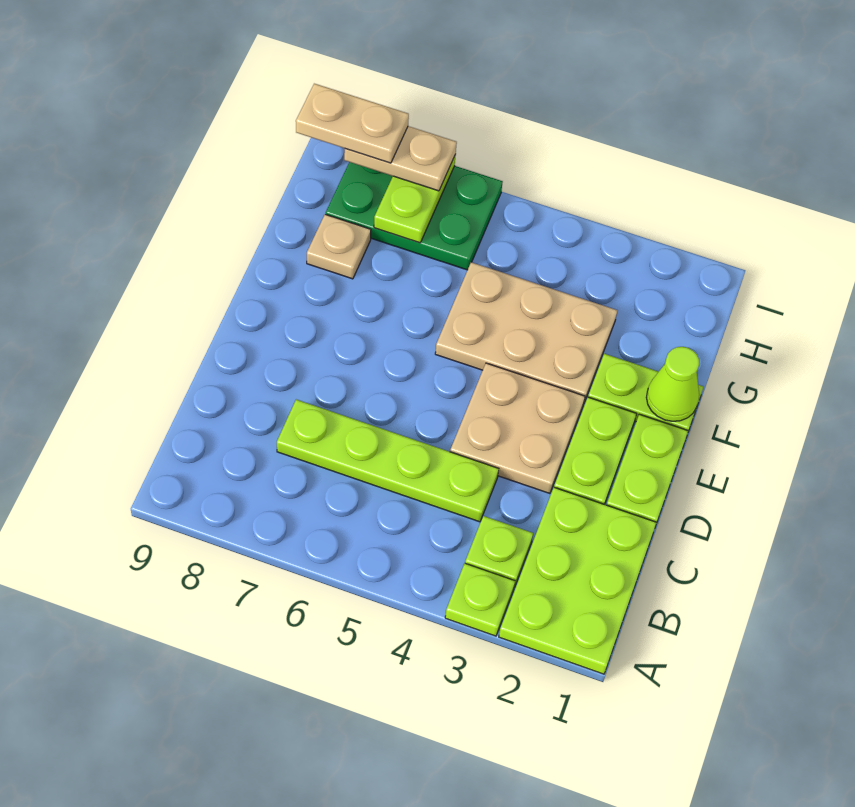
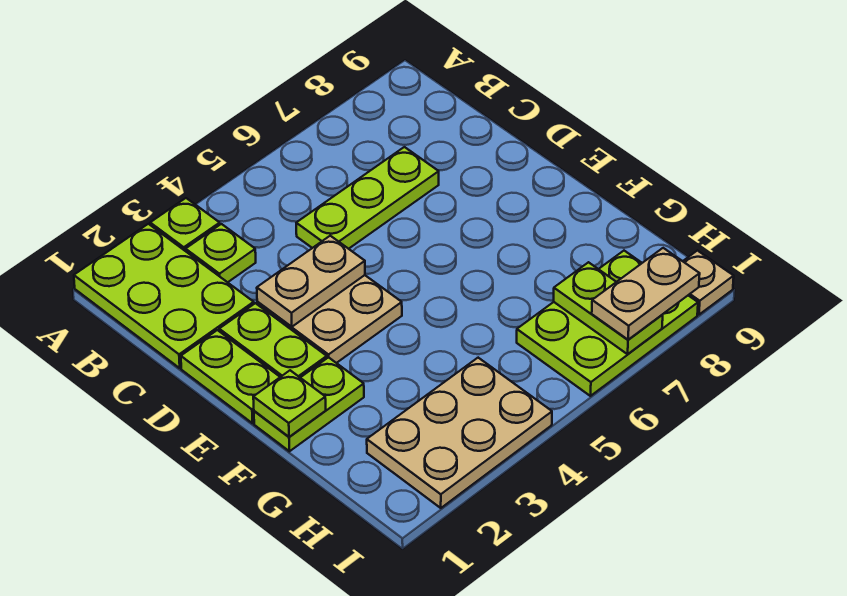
lime plate C4:C7 level 1 -> lime plate C5:C7 level 1
lime cone F1 level 2 -> lime plate F1 level 2
tan plate F3:G5 level 1 -> tan plate H2:I4 level 1
tan plate G8 level 1 -> tan plate I9 level 1
green plate H6:I8 level 1 -> lime plate H6:I8 level 1
tan plate I8:I9 level 4 -> tan plate D3:D4 level 2

